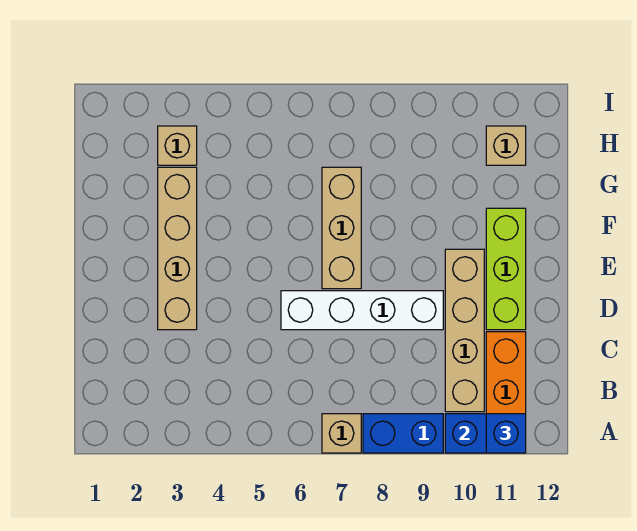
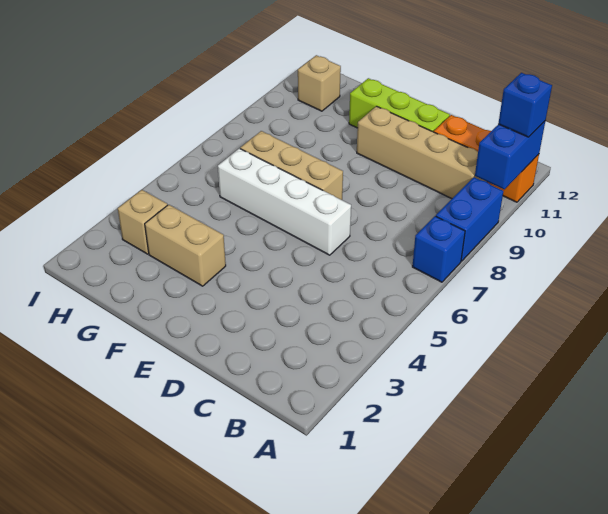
tan brick A7 level 1 -> blue brick A7 level 1
tan brick D3:G3 level 1 -> tan brick F3:G3 level 1
white brick D6:D9 level 1 -> white brick D6:G6 level 1

